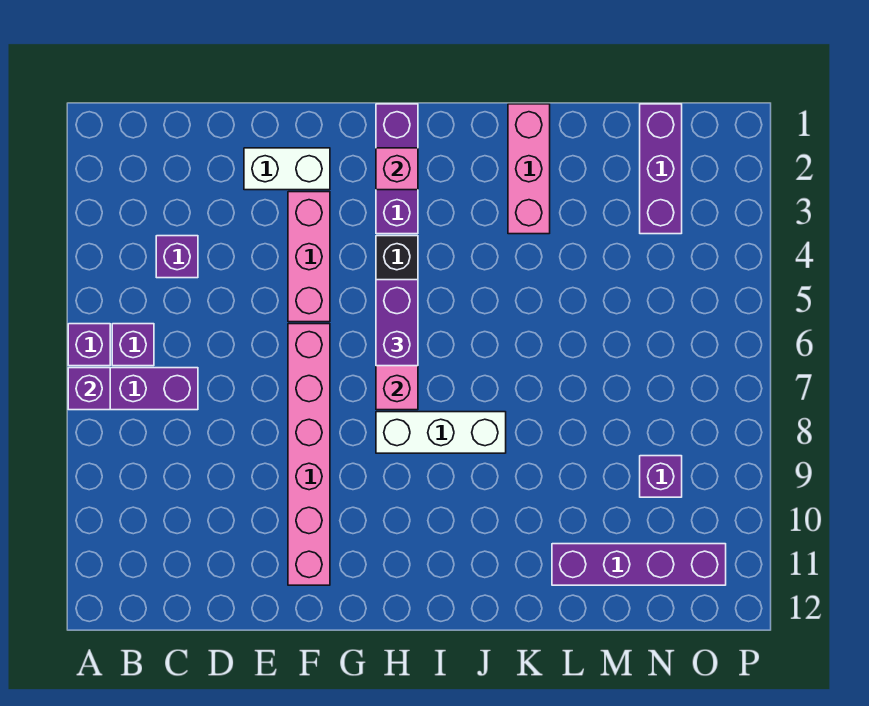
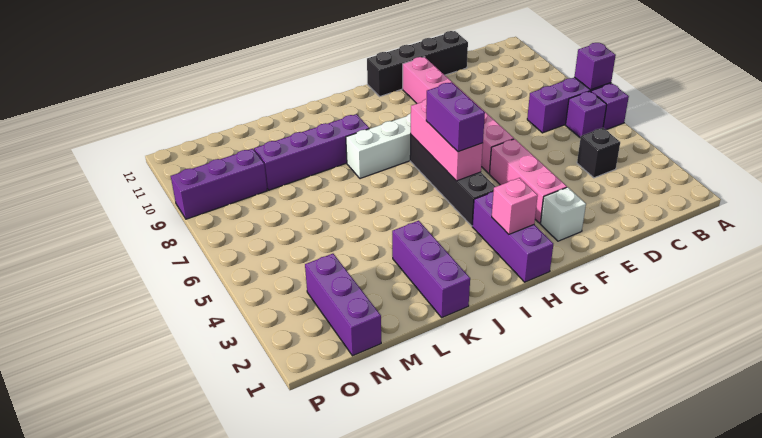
purple brick C4 level 1 -> black brick C4 level 1
none -> black brick D12:G12 level 1
white brick E2:F2 level 1 -> white brick F2 level 1
pink brick K1:K3 level 1 -> purple brick K1:K3 level 1
purple brick L11:O11 level 1 -> purple brick J9:M9 level 1
purple brick N9 level 1 -> purple brick N9:P9 level 1

